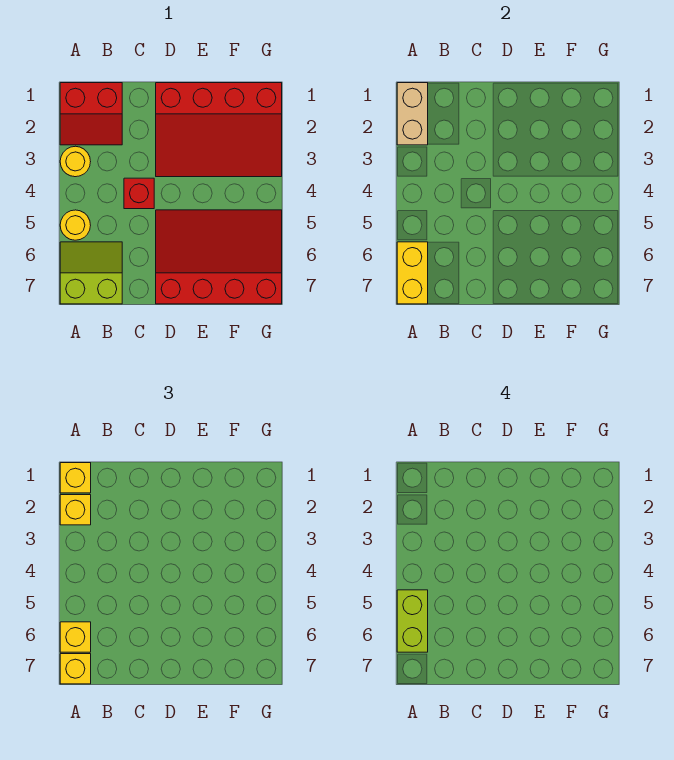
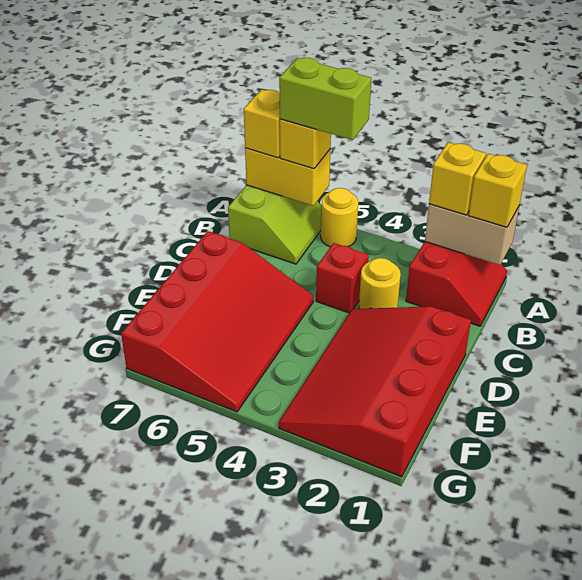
red slope A1:B2 level 1 top 1 -> red slope A1:B2 level 1 top 2
yellow round brick A3 level 1 -> yellow round brick C3 level 1

